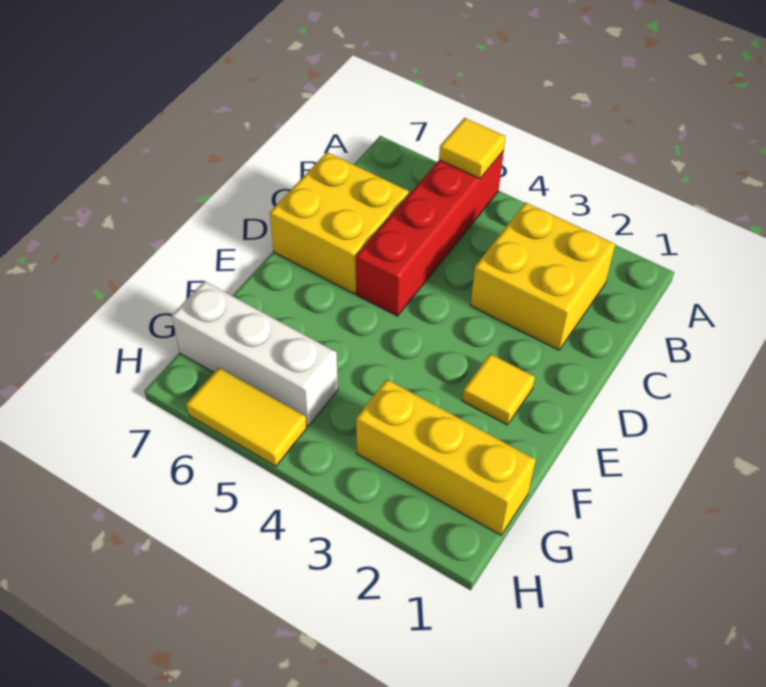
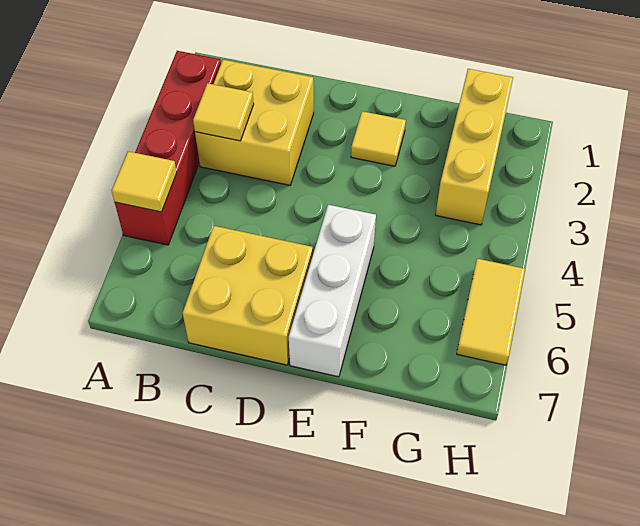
red brick A5:D5 level 1 -> red brick A2:A5 level 1
none -> yellow tile B3 level 2
white brick G5:G7 level 1 -> white brick E5:E7 level 1

